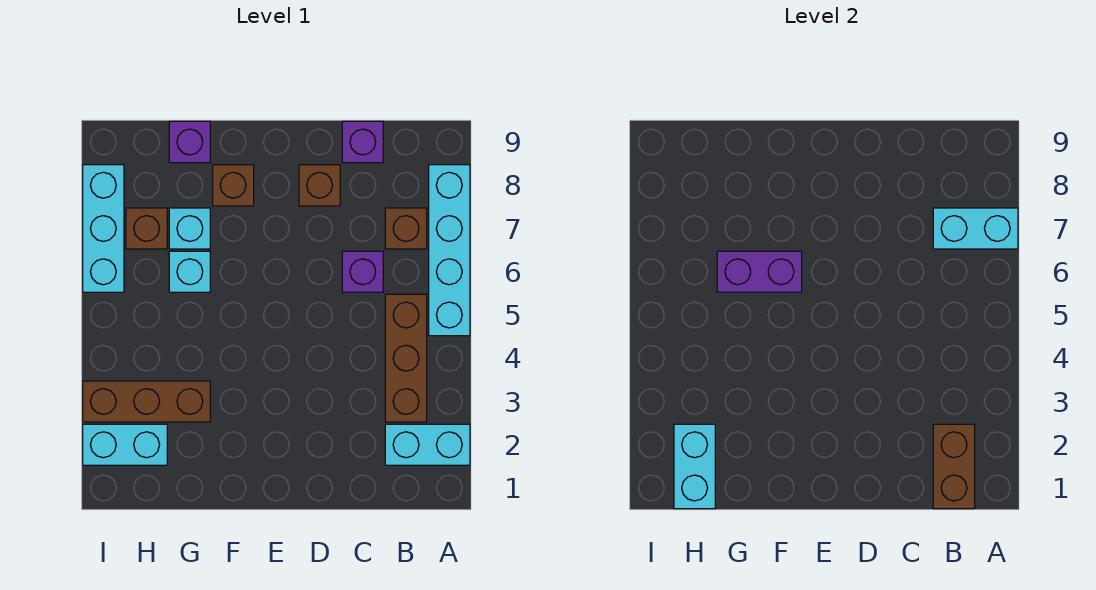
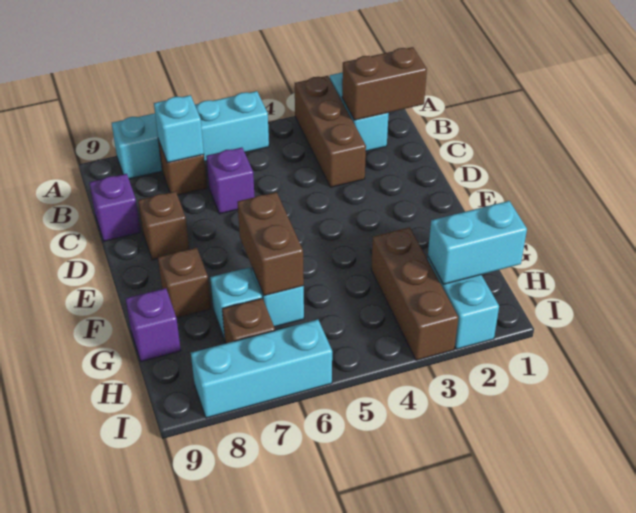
cyan brick A7:B7 level 2 -> cyan brick B7 level 2
brown brick B3:B5 level 1 -> brown brick A3:C3 level 1
purple brick F6:G6 level 2 -> brown brick F6:G6 level 2

